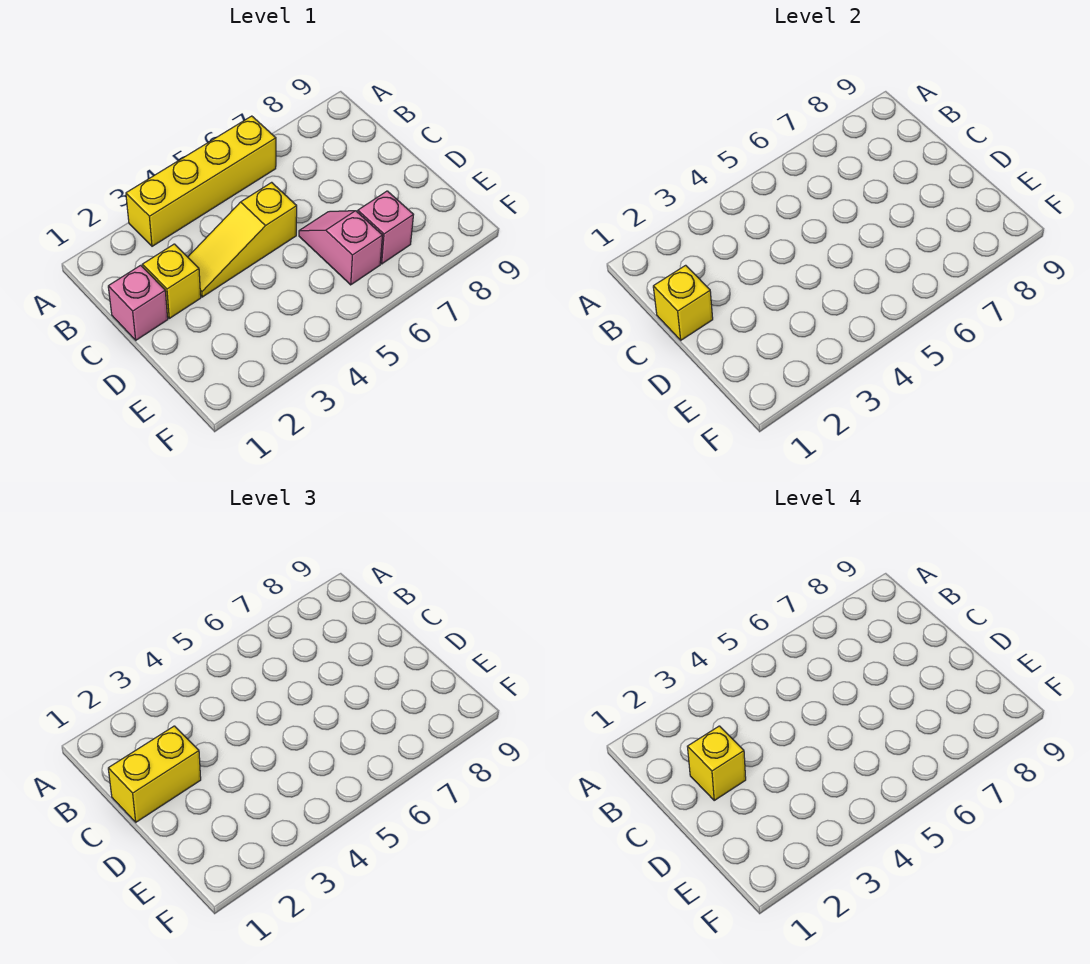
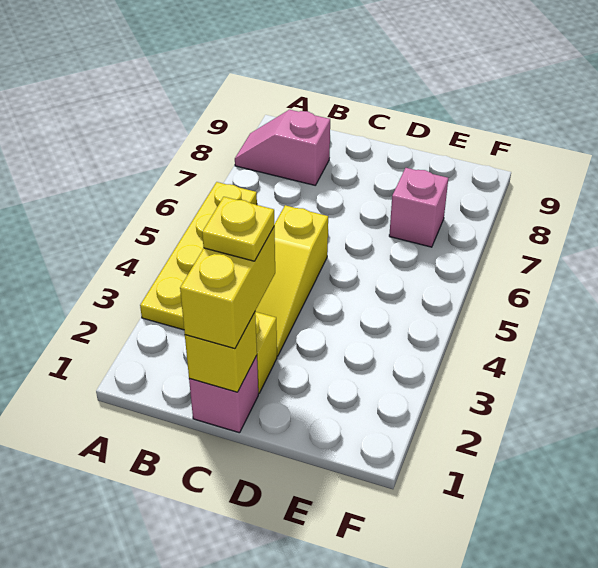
yellow brick A3:A6 level 1 -> yellow plate A3:A6 level 1
yellow brick C2 level 4 -> yellow plate C2 level 4
pink slope D6:E6 level 1 top E -> pink slope A8:B8 level 1 top B

